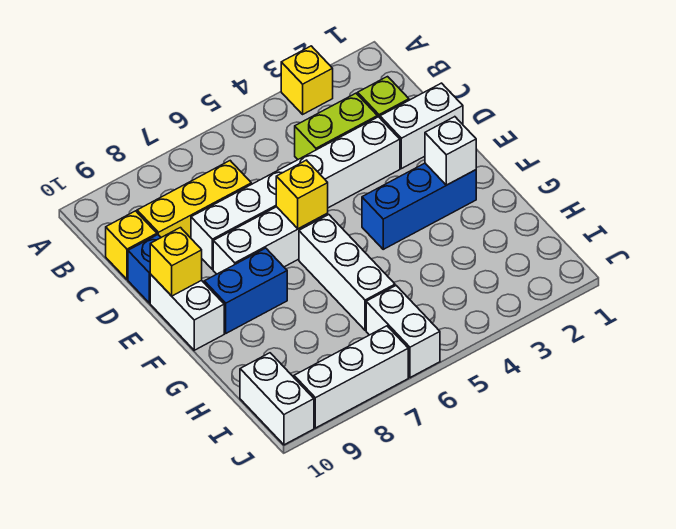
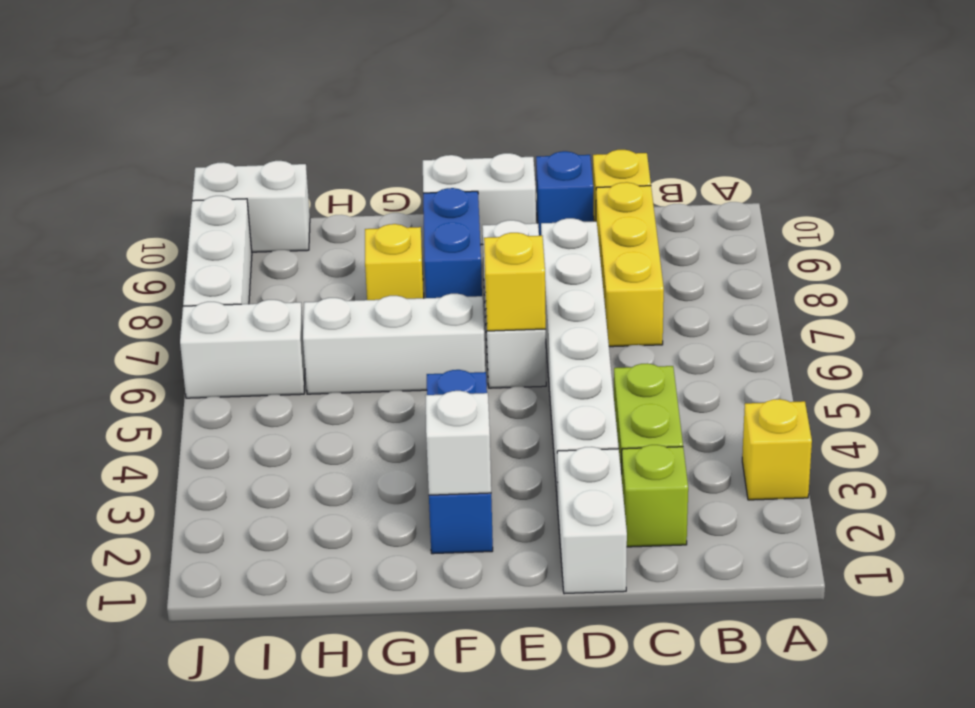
yellow brick E10 level 2 -> yellow brick G8 level 1

